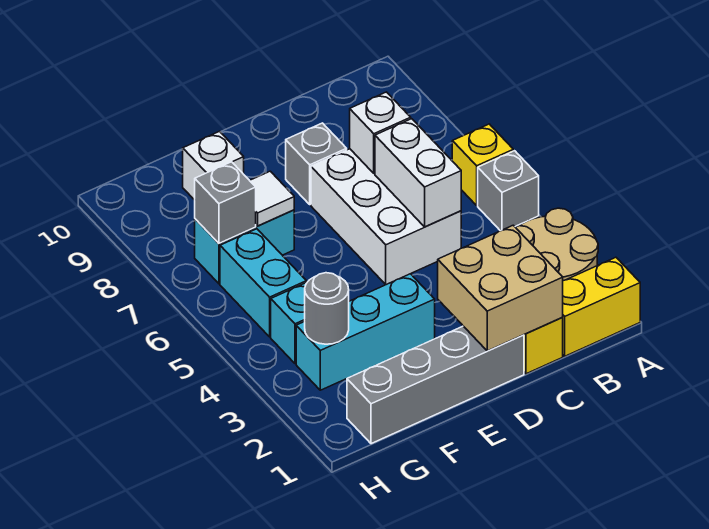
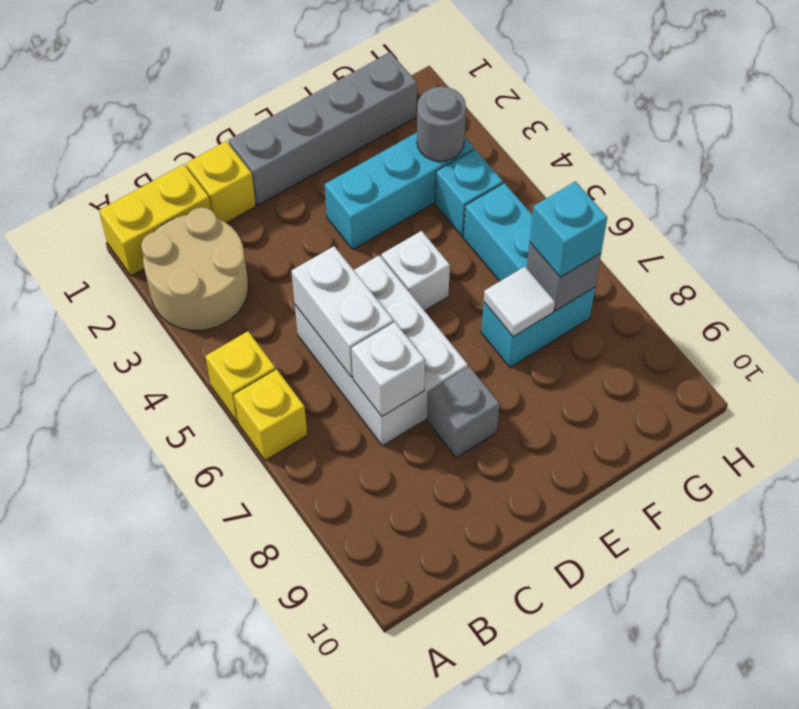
grey brick A5 level 1 -> yellow brick A5 level 1
tan brick C1:D2 level 2 -> none
white brick F9 level 1 -> white brick E5 level 1
none -> cyan brick G7 level 3

